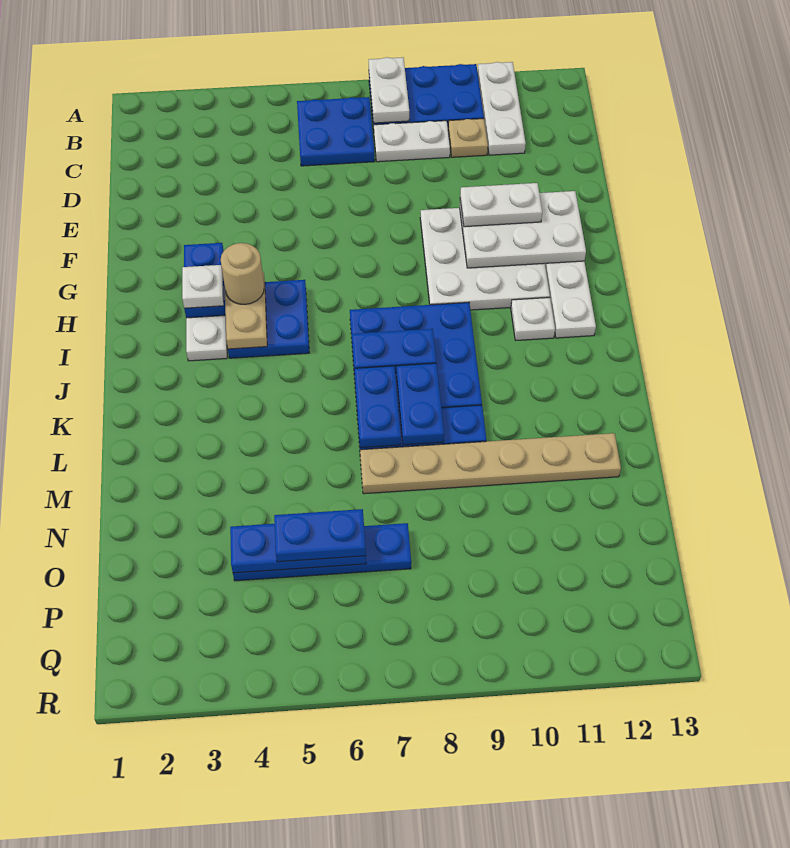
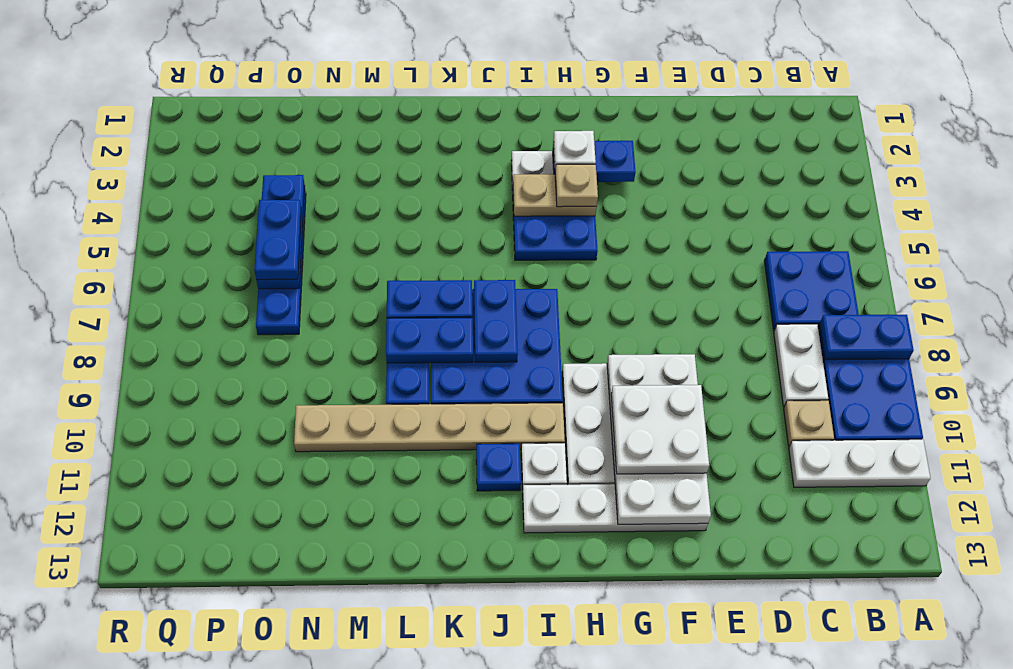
white plate A8:B8 level 2 -> blue plate A8:B8 level 2
white plate F10:G12 level 2 -> white plate F9:G12 level 2
white plate F10:F11 level 3 -> white plate F10:G11 level 3
tan round brick H4 level 3 -> tan plate H4 level 3
none -> blue plate J11 level 1
tan plate M7:M12 level 1 -> tan plate I10:N10 level 1

